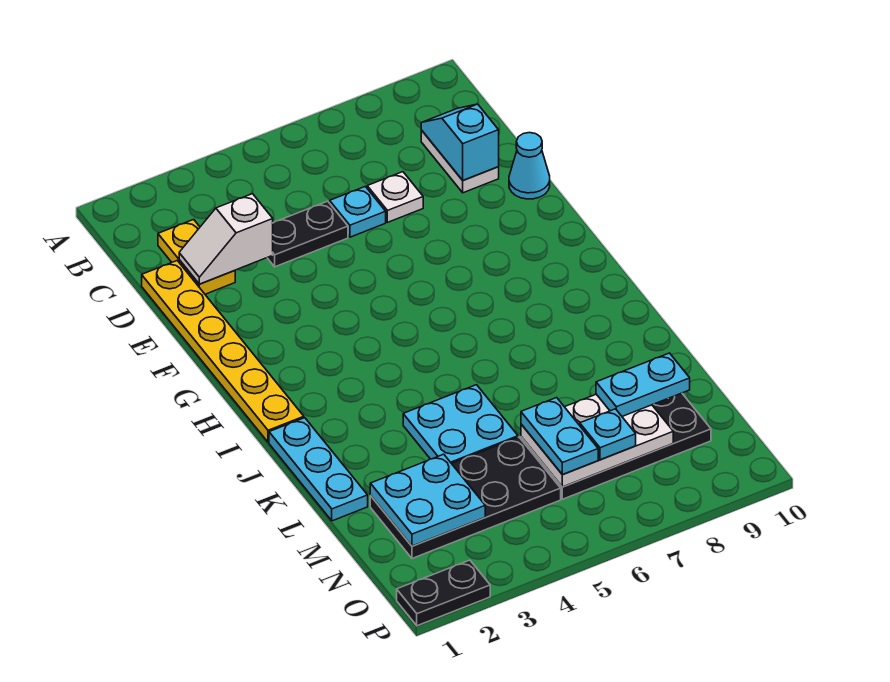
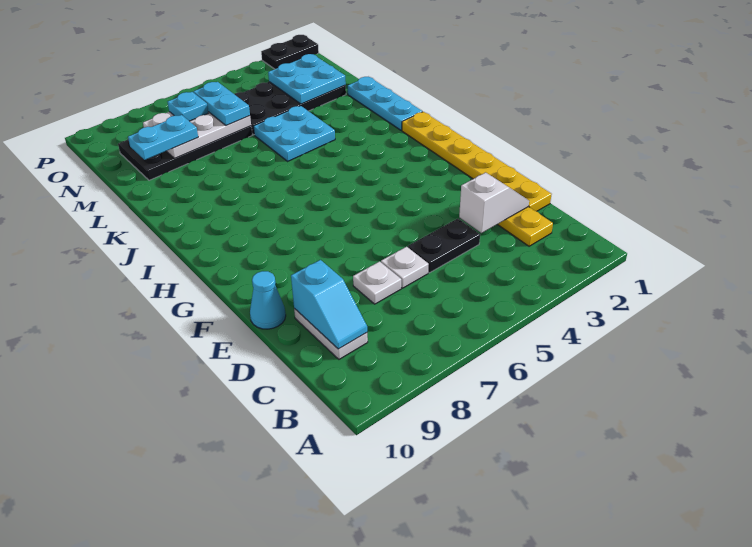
cyan plate D6 level 1 -> white plate D6 level 1

